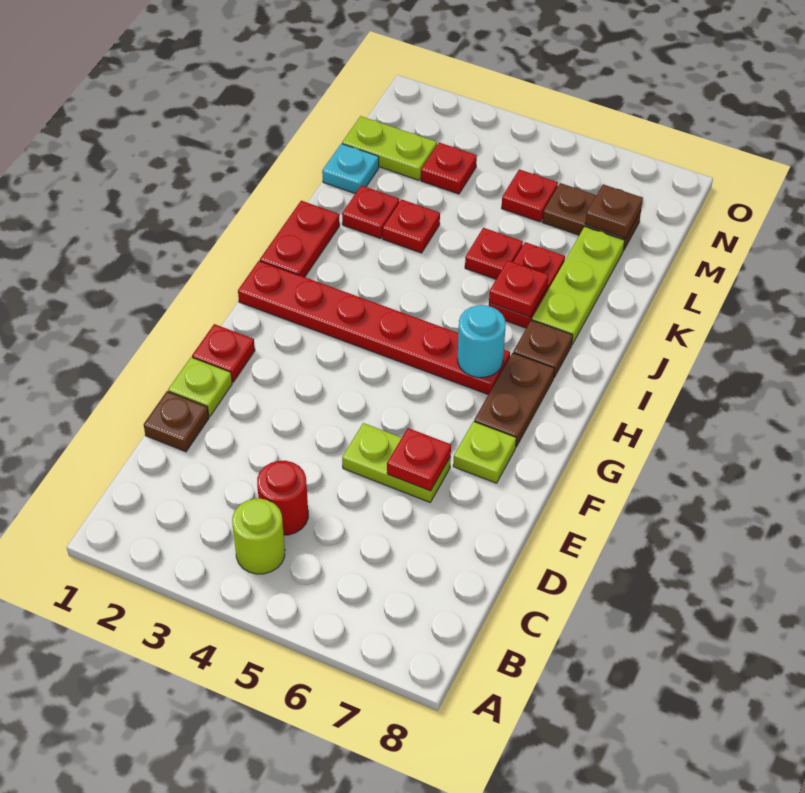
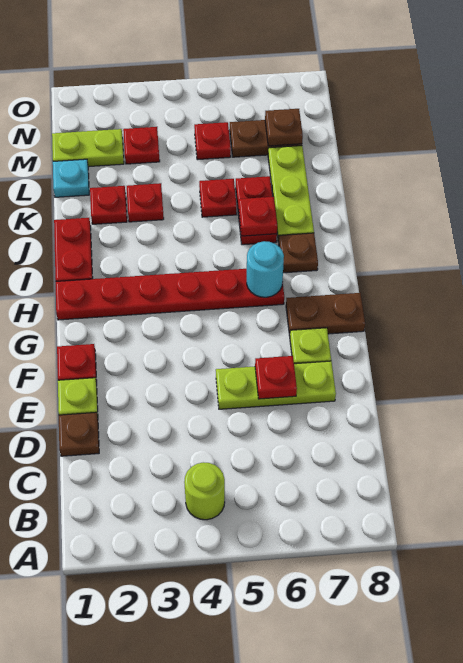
red round brick C4 level 1 -> none
lime plate E5:E6 level 1 -> lime plate E5:E7 level 1
brown plate G7:H7 level 1 -> brown plate G7:G8 level 1

